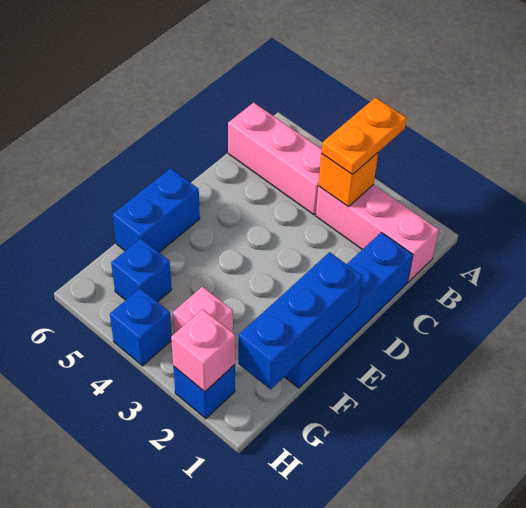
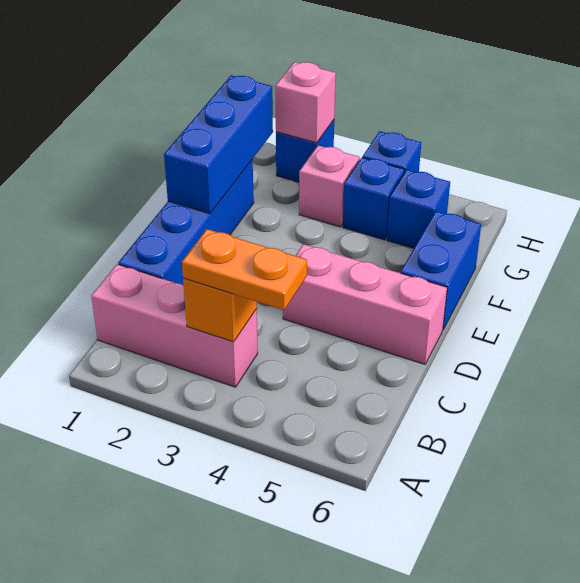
orange plate A3:B3 level 3 -> orange plate B3:B4 level 3
pink brick B4:B6 level 1 -> pink brick D4:D6 level 1
none -> blue brick G4 level 1

